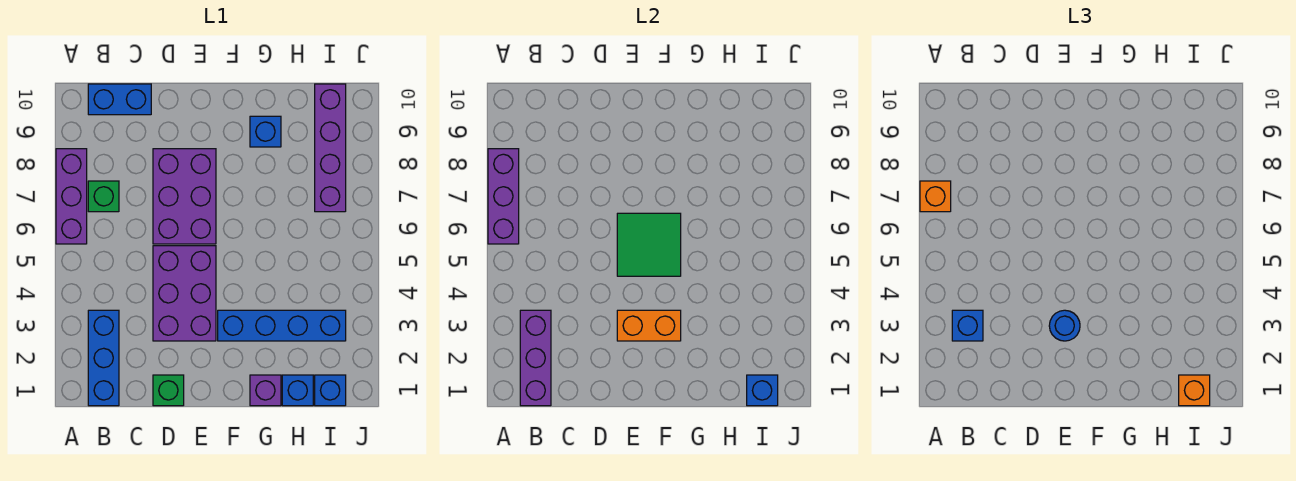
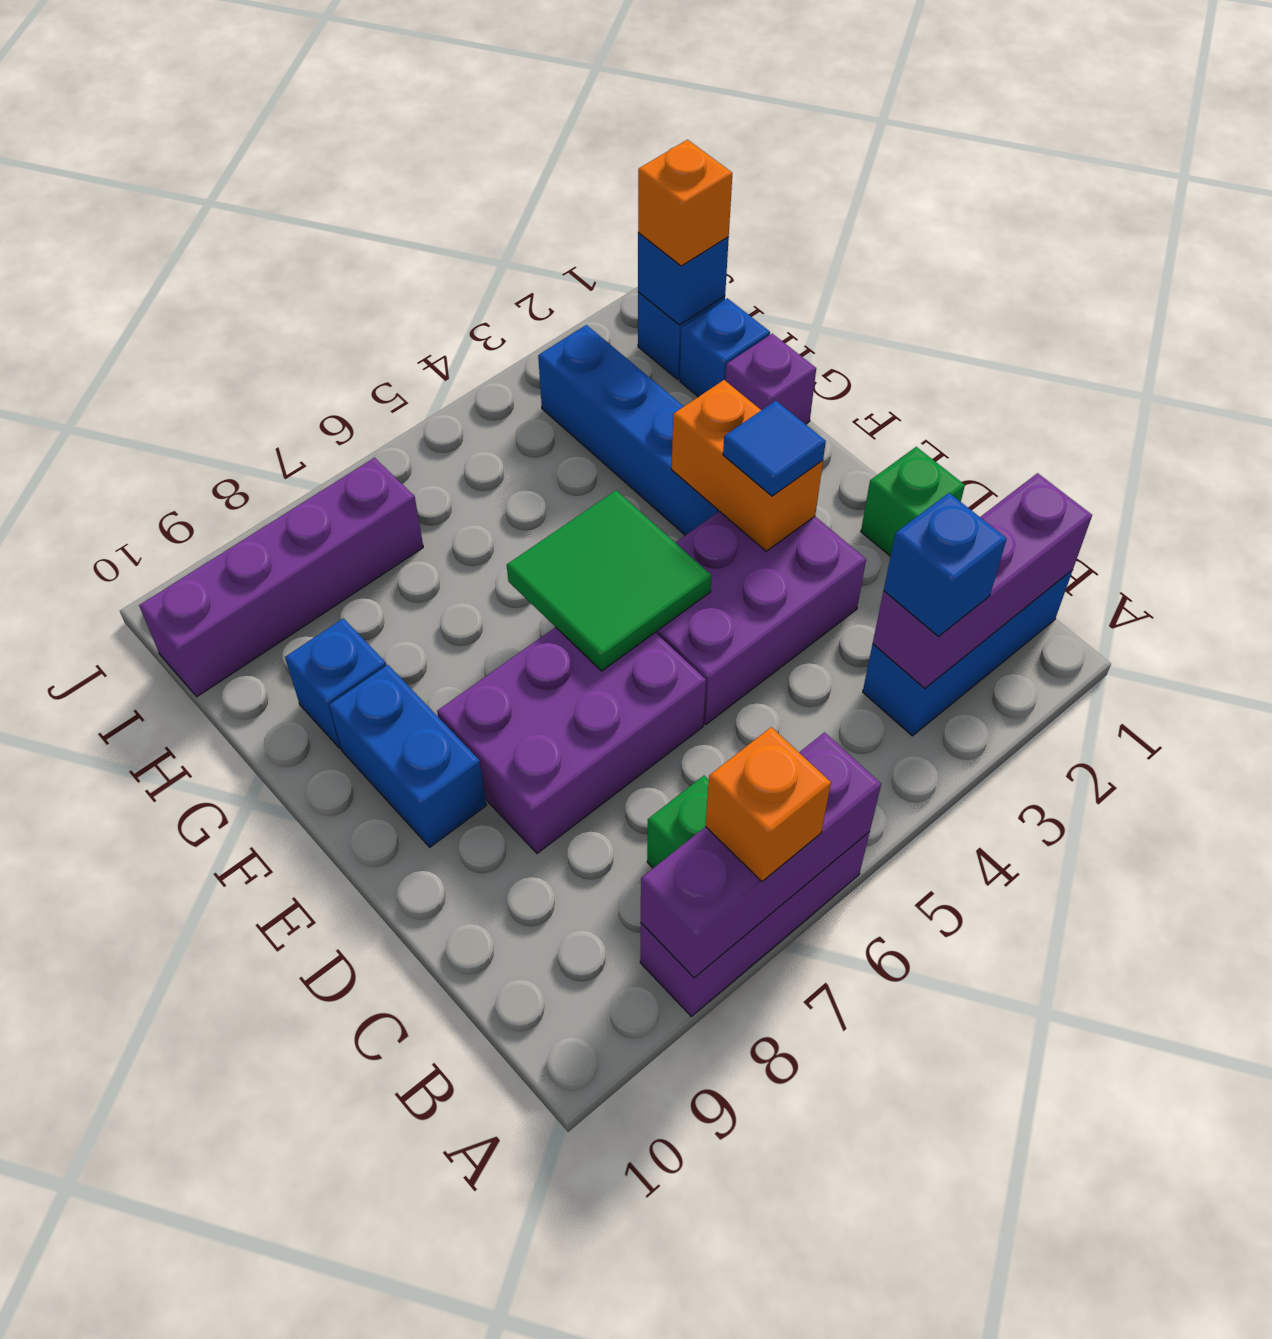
blue brick B10:C10 level 1 -> blue brick E9:F9 level 1
blue round brick E3 level 3 -> blue tile E3 level 3

